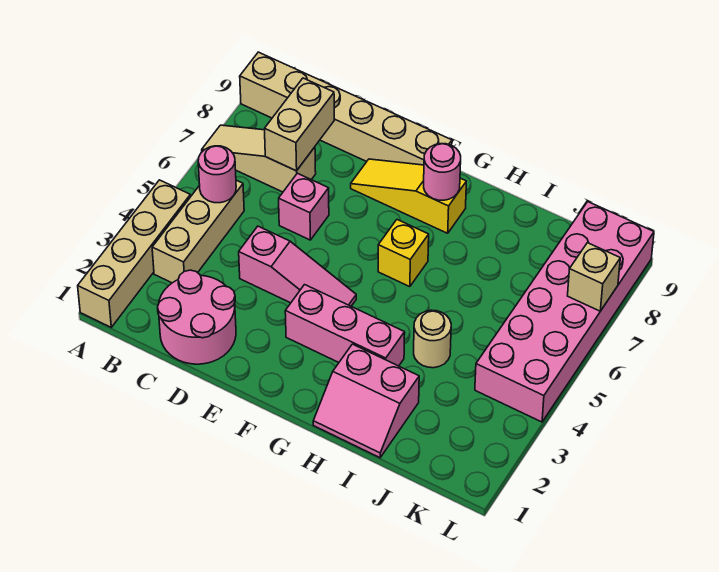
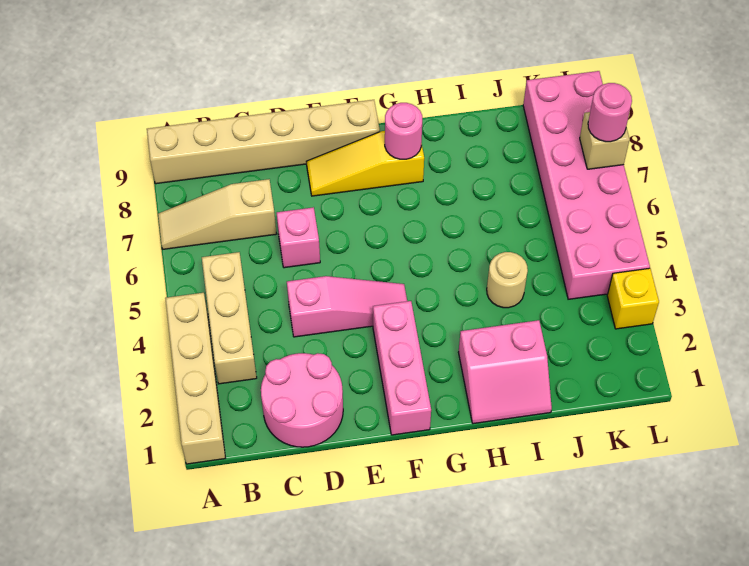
pink round brick B5 level 2 -> pink round brick L7 level 3
tan brick C7:C8 level 2 -> none
pink brick F3:H3 level 1 -> pink brick F1:F3 level 1
yellow brick G6 level 1 -> yellow brick L3 level 1

